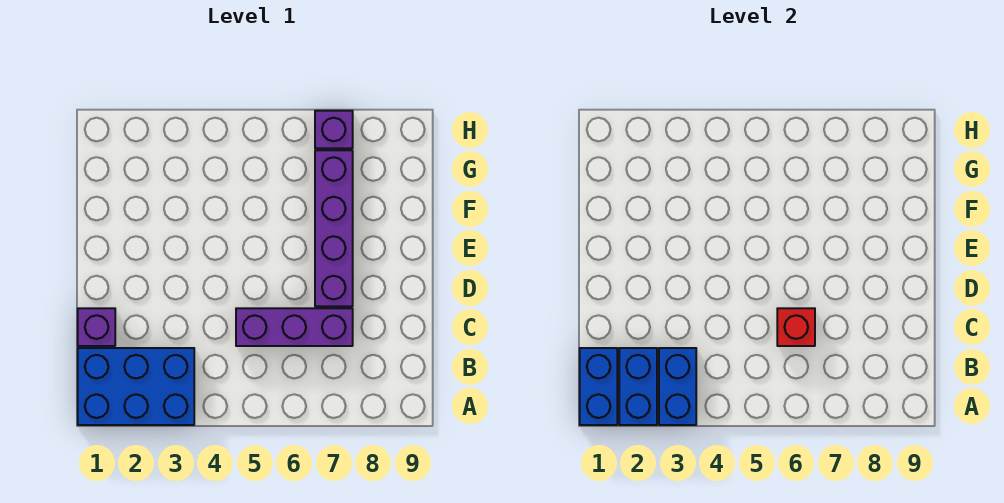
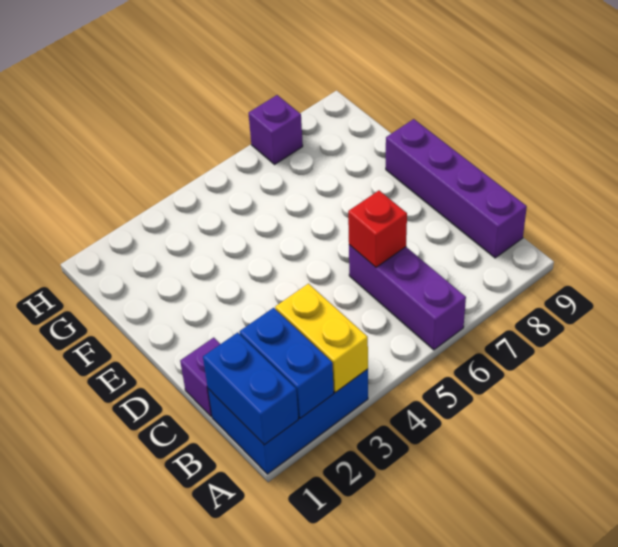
blue brick A3:B3 level 2 -> yellow brick A3:B3 level 2
purple brick C5:C7 level 1 -> purple brick A6:C6 level 1
purple brick D7:G7 level 1 -> purple brick B9:E9 level 1

